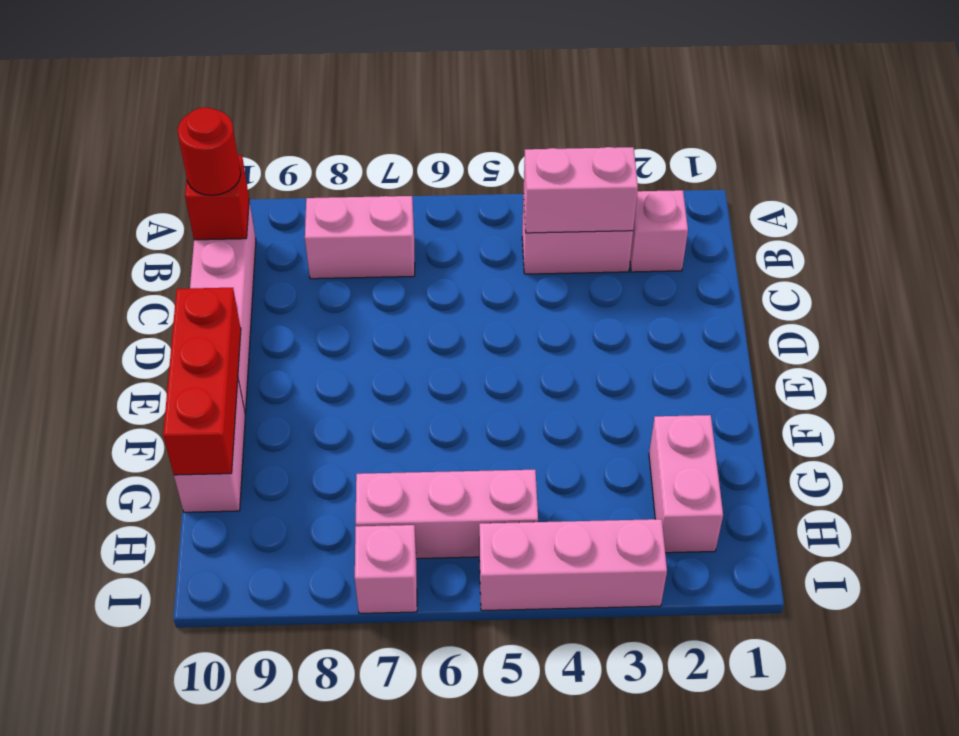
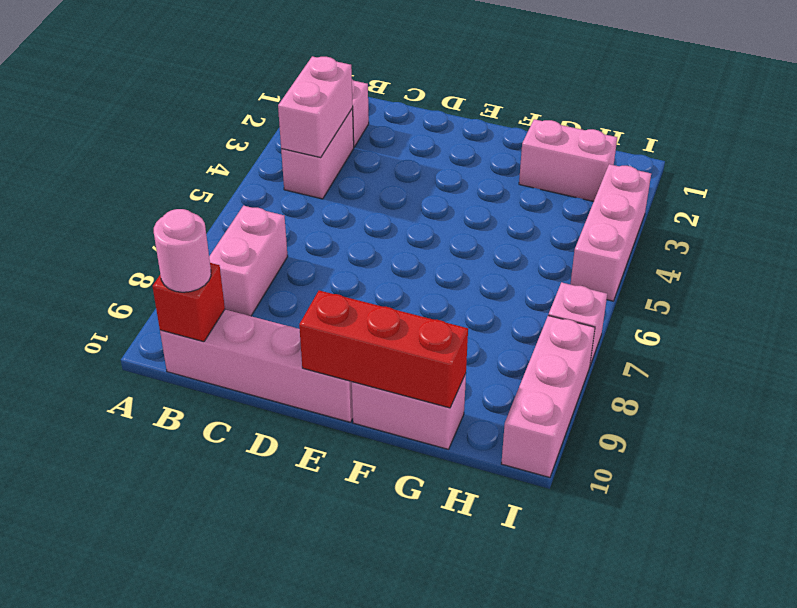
red round brick B10 level 3 -> pink round brick B10 level 3
pink brick H5:H7 level 1 -> pink brick I8:I10 level 1

